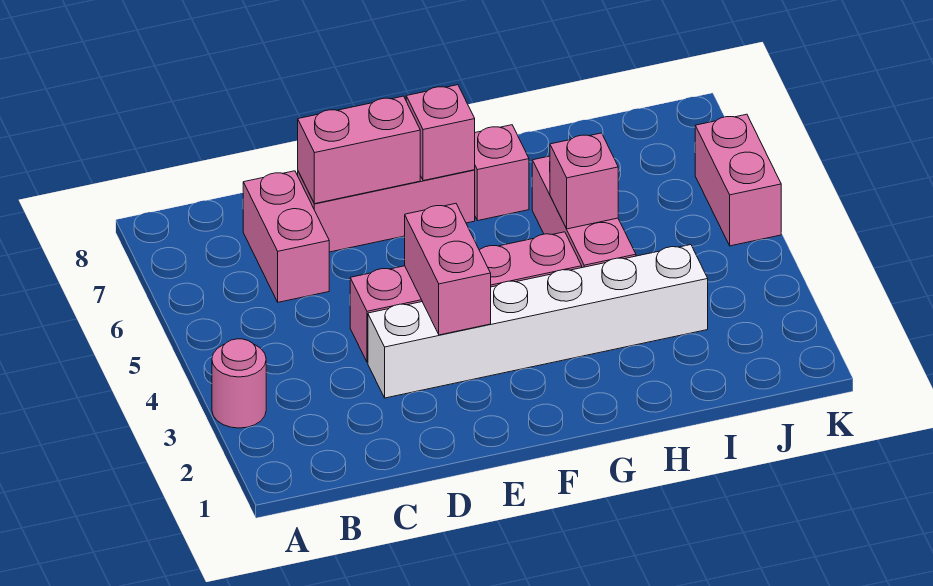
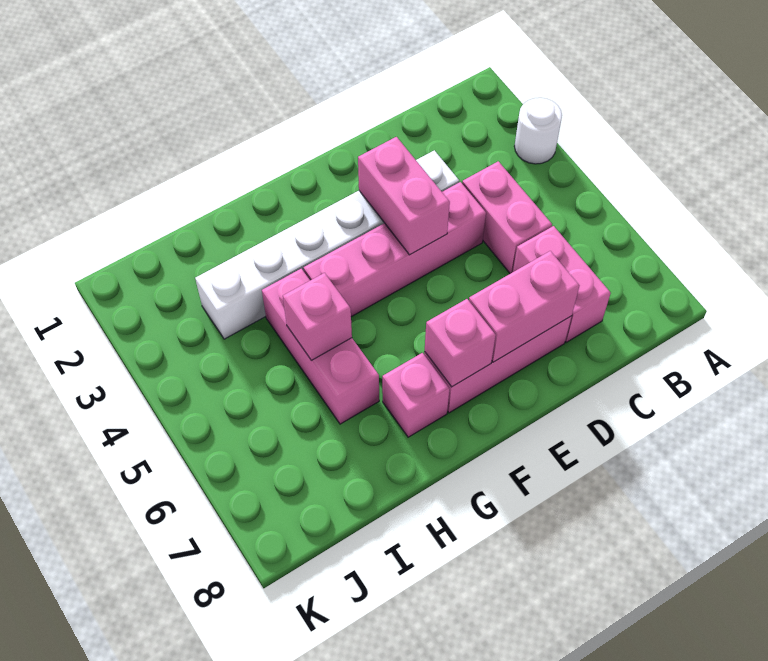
pink round brick A3 level 1 -> white round brick A3 level 1
pink brick K5:K6 level 1 -> pink brick C4:C5 level 1

